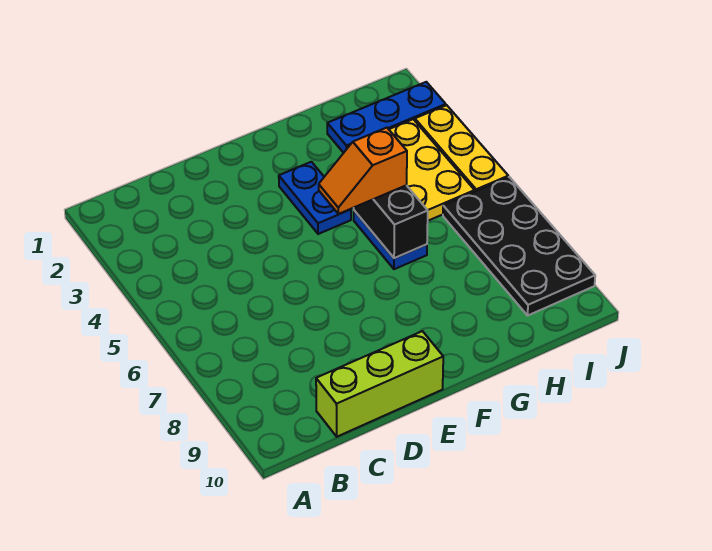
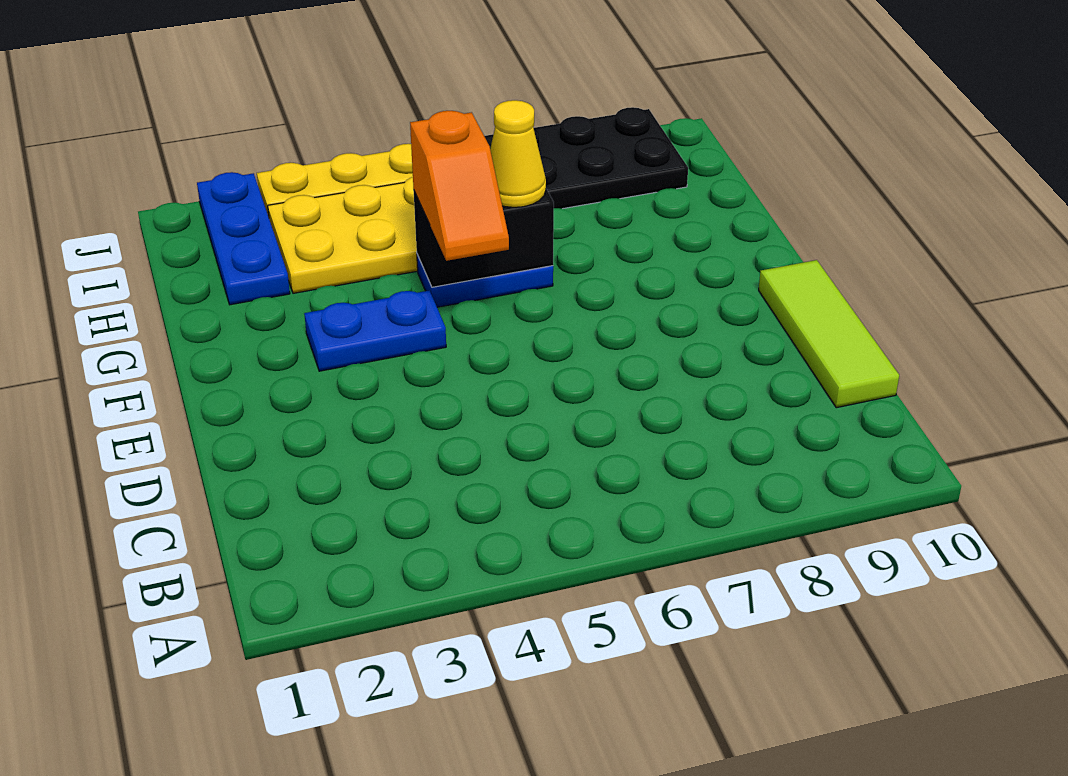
lime brick C10:E10 level 1 -> lime tile C10:E10 level 1
none -> yellow cone G6 level 3

